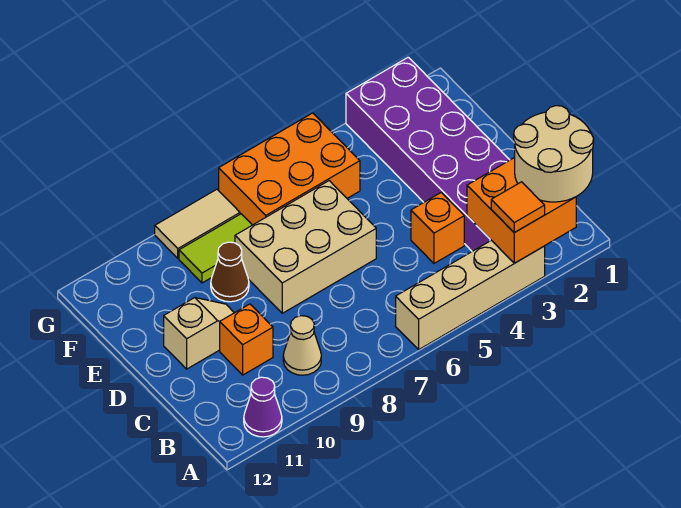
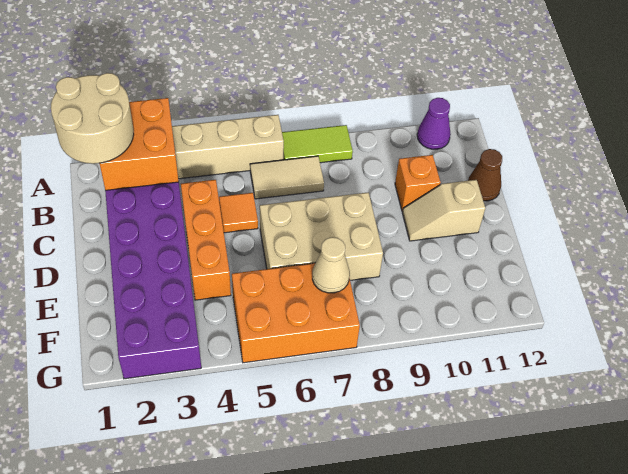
orange tile A3 level 3 -> orange tile C5 level 1
tan cone B9 level 1 -> tan cone F7 level 2
orange brick C4 level 1 -> orange brick C4:E4 level 1
brown cone E9 level 1 -> brown cone C12 level 1
lime tile F8:F9 level 1 -> lime tile A7:A8 level 1
tan tile G8:G9 level 1 -> tan tile B6:B7 level 1

